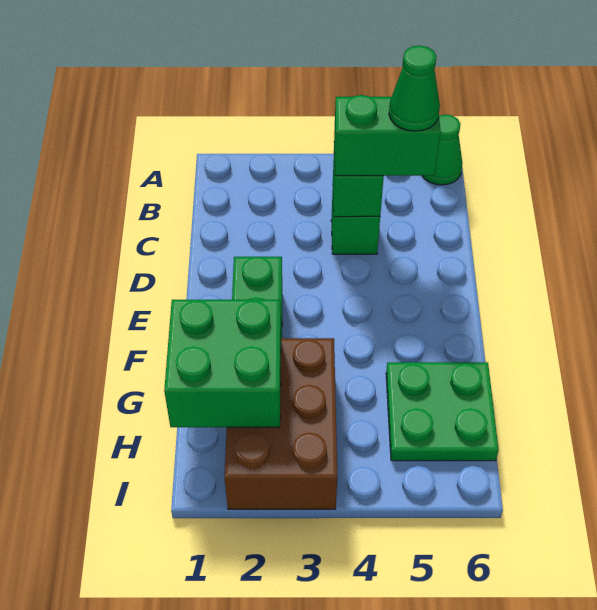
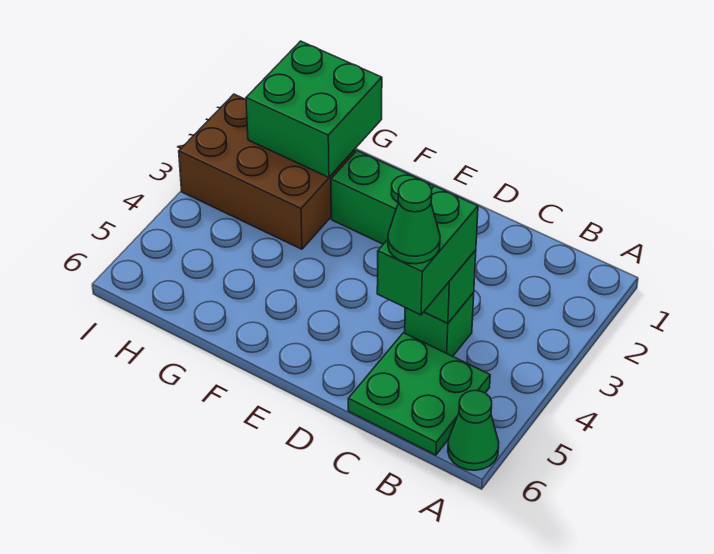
green plate G5:H6 level 1 -> green plate B5:C6 level 1

